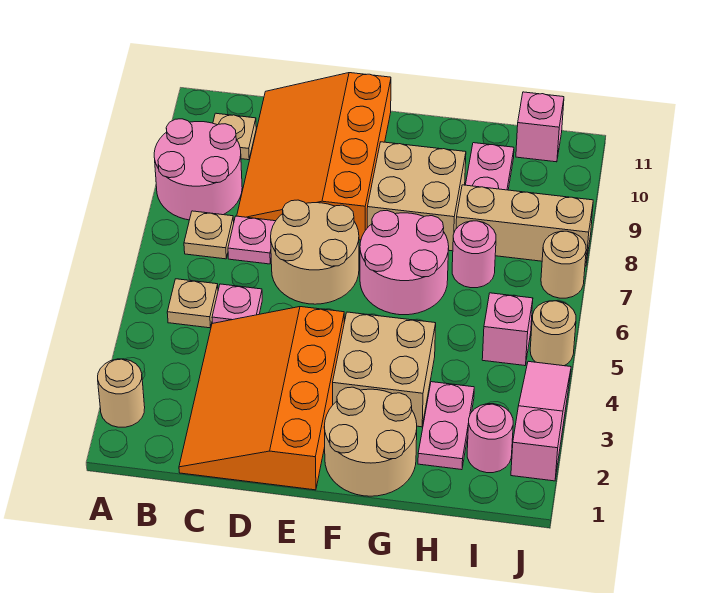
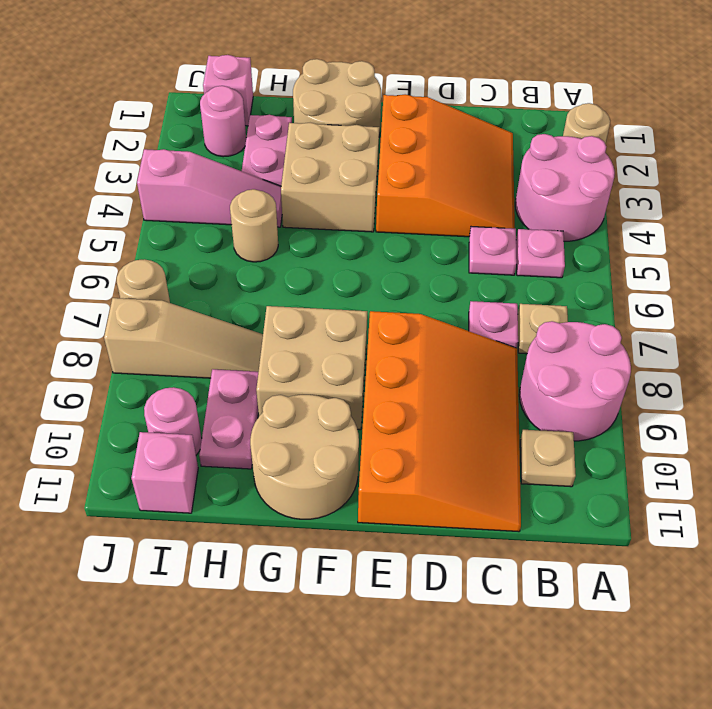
tan plate B5 level 1 -> pink plate B5 level 1
orange slope C1:E4 level 1 top E -> orange slope C2:E4 level 1 top E
tan round brick D6:E7 level 1 -> tan round brick F10:G11 level 1
pink round brick F6:G7 level 1 -> pink round brick A3:B4 level 1
pink round brick H7 level 1 -> pink round brick I10 level 1
tan brick H8:J8 level 1 -> tan slope H8:J8 level 1 top J
pink brick I5 level 1 -> pink brick I1 level 1
pink slope J2:J4 level 1 top 2 -> pink slope H4:J4 level 1 top J
tan round brick J5 level 1 -> tan round brick H5 level 1

